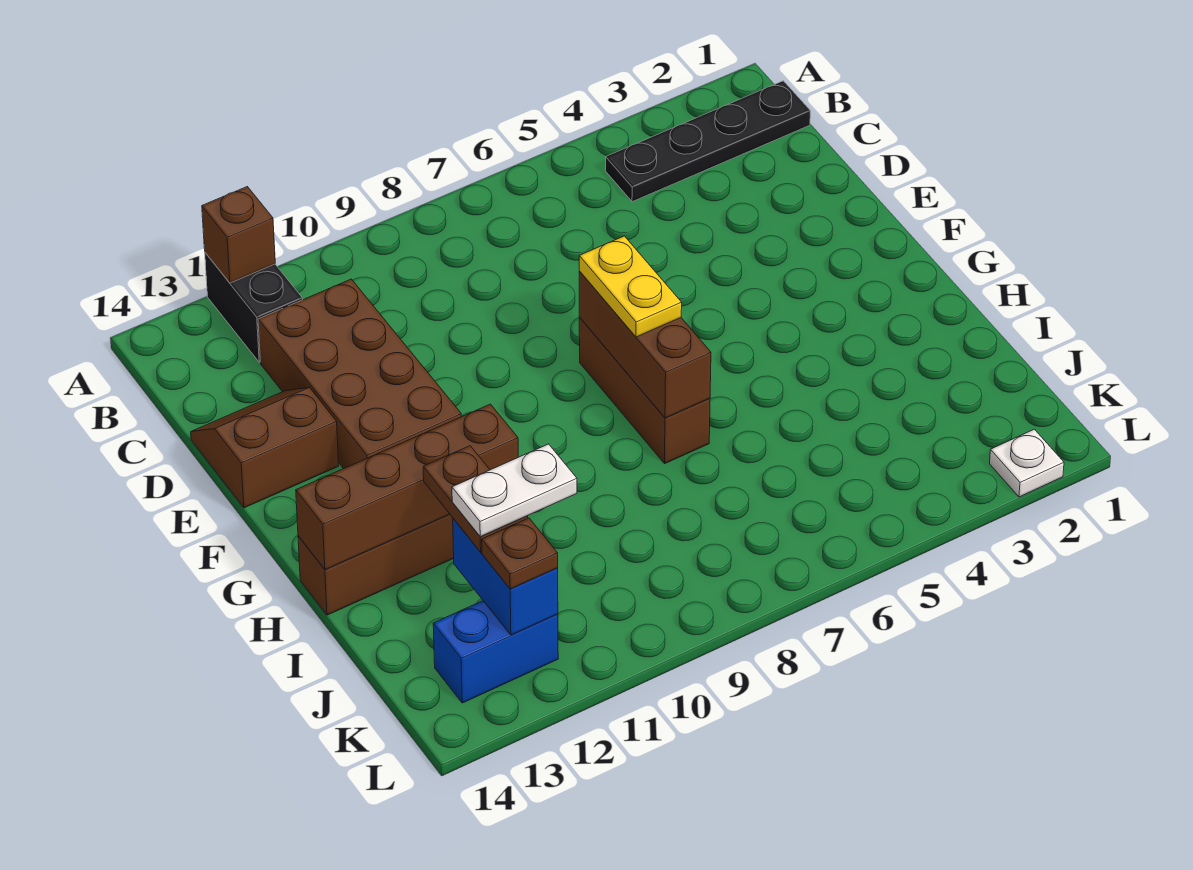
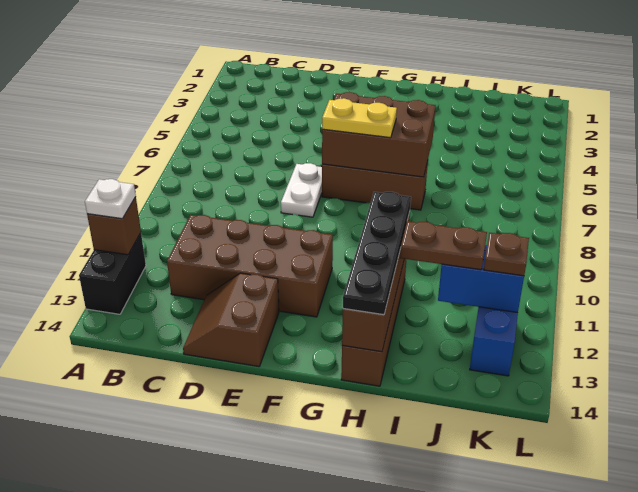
black brick A12:B12 level 1 -> black brick A12:A13 level 1
black plate B1:B4 level 1 -> black plate H11:H14 level 3
brown brick F7:H7 level 2 -> brown brick F6:H7 level 2
white plate J11:J12 level 4 -> white plate E7:E8 level 1
white plate L2 level 1 -> white plate A12 level 3

